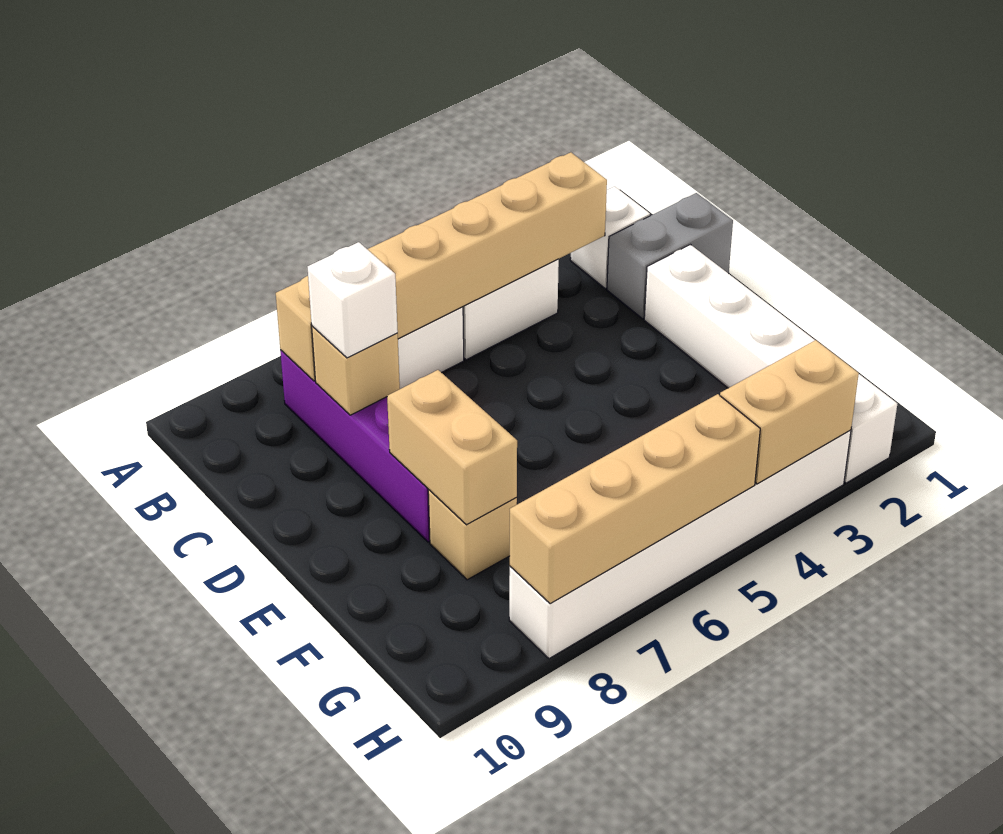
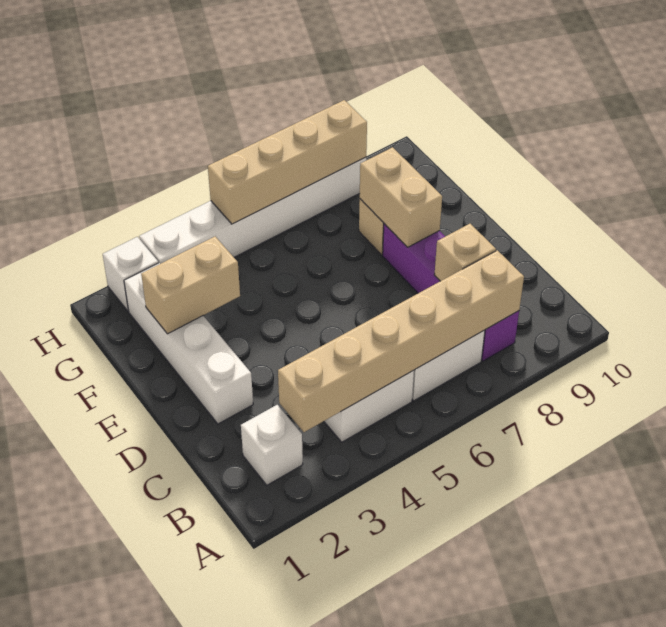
grey brick C1:C2 level 1 -> none
white brick C8 level 3 -> none
tan brick H3:H4 level 2 -> tan brick F2:F3 level 2

